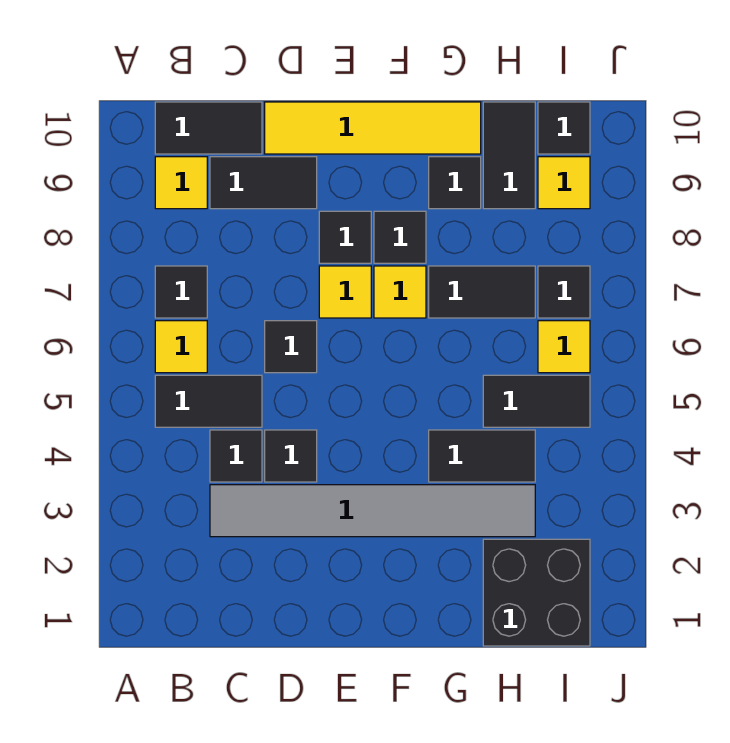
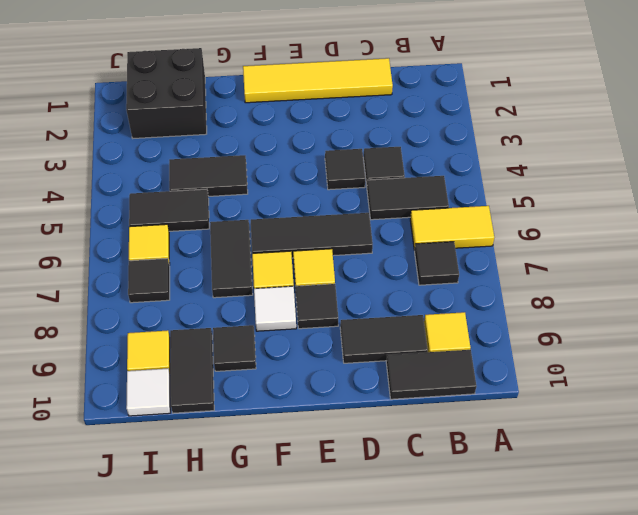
yellow tile B6 level 1 -> yellow tile A6:B6 level 1
grey tile C3:H3 level 1 -> none
black tile D6 level 1 -> black tile D6:F6 level 1
yellow tile D10:G10 level 1 -> yellow tile C1:F1 level 1
black tile F8 level 1 -> white tile F8 level 1
black tile G7:H7 level 1 -> black tile G6:G7 level 1
black tile I10 level 1 -> white tile I10 level 1

